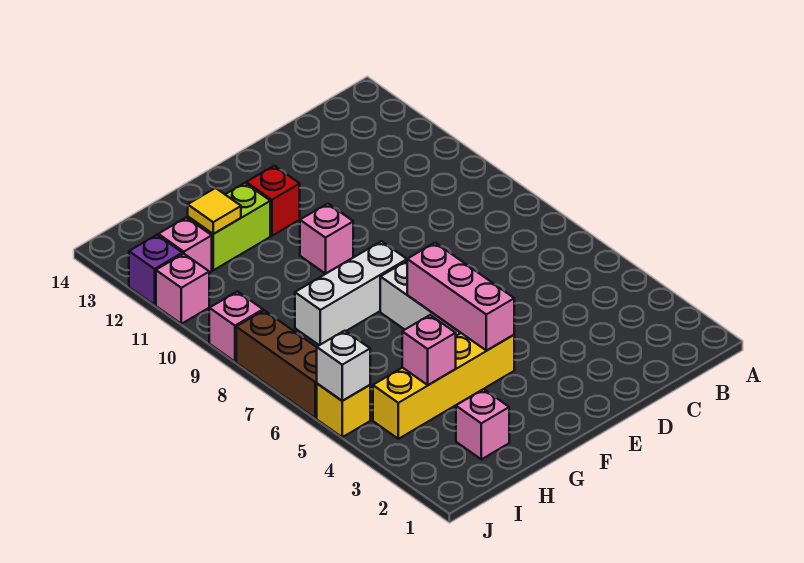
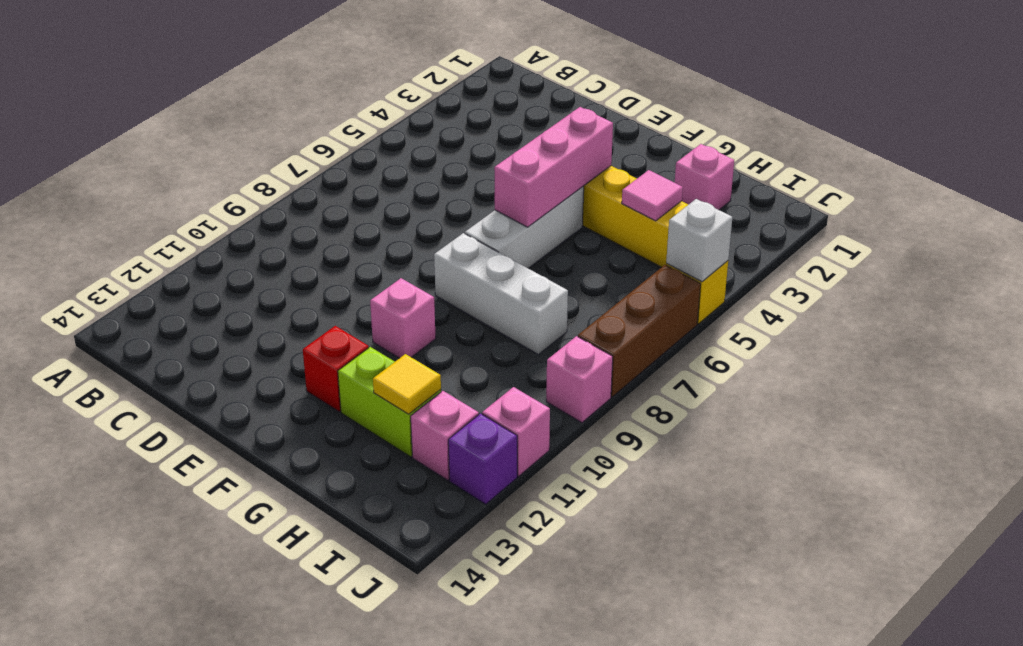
pink brick H4 level 2 -> pink tile H4 level 2

